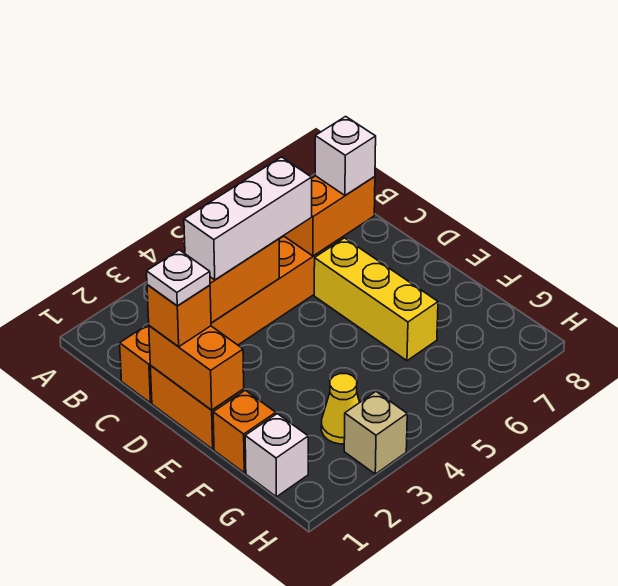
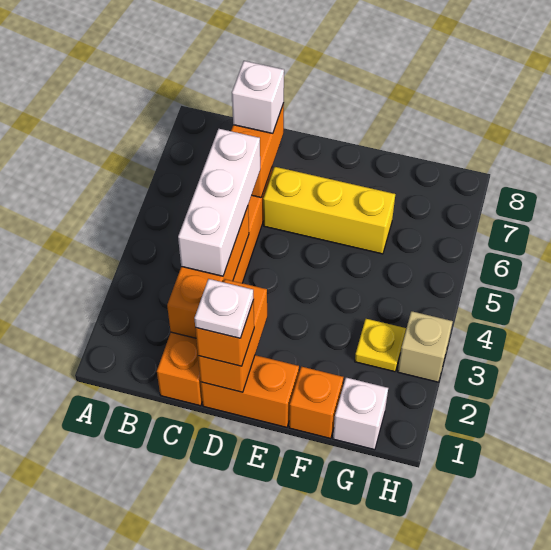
orange brick D1:E1 level 2 -> orange brick D1:D2 level 2
yellow cone G3 level 1 -> yellow plate G3 level 1

